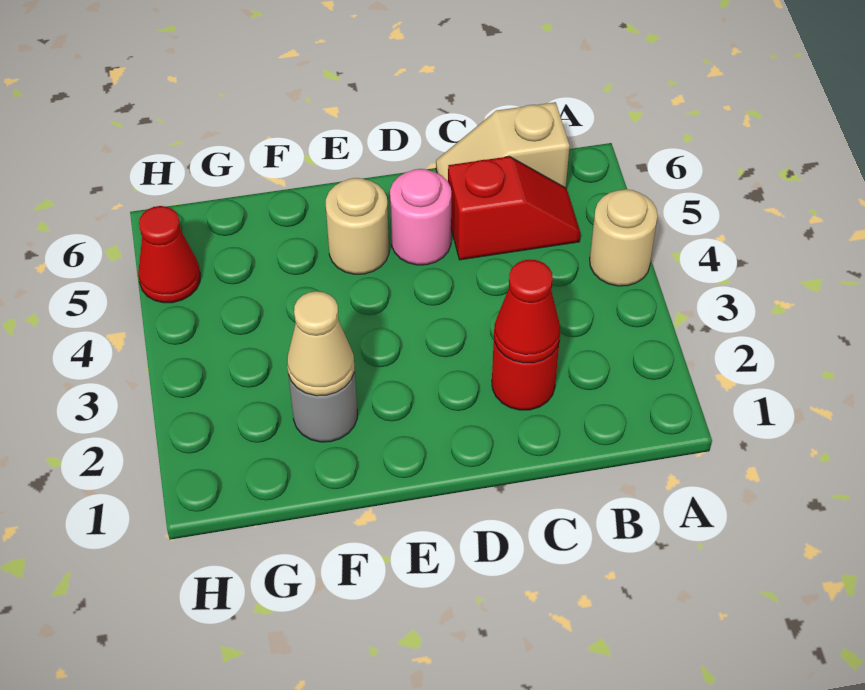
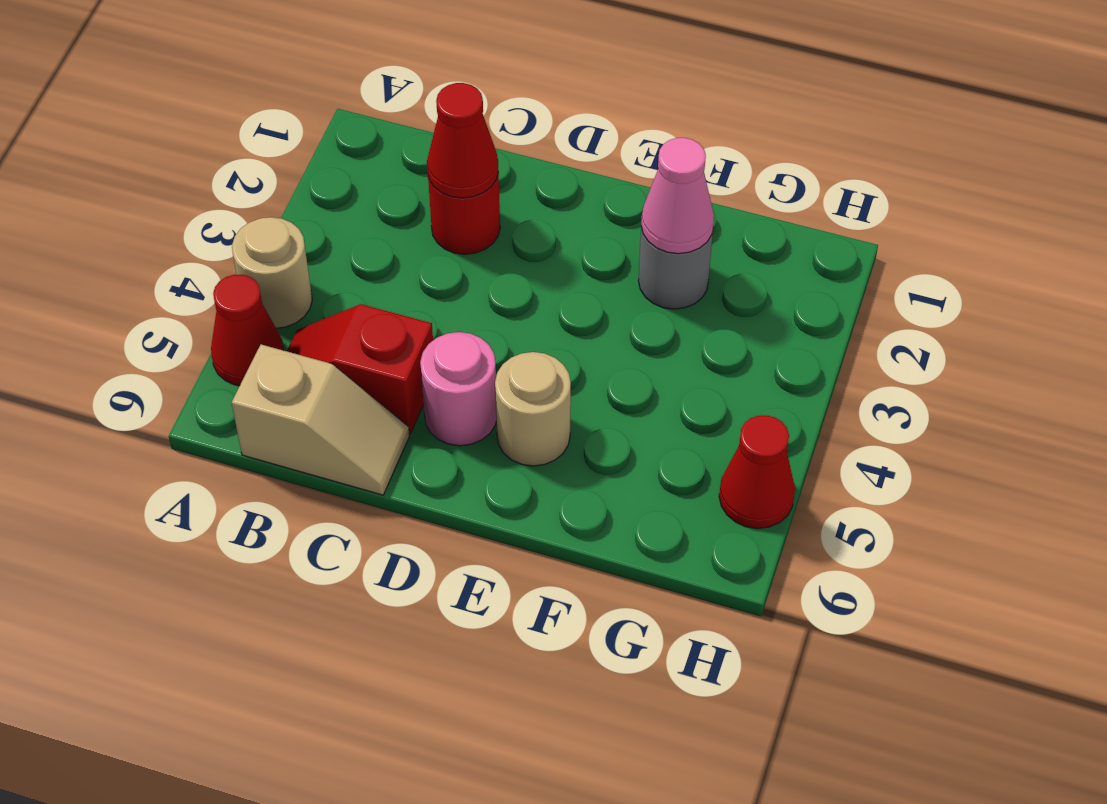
none -> red cone A5 level 1
tan cone F2 level 2 -> pink cone F2 level 2

